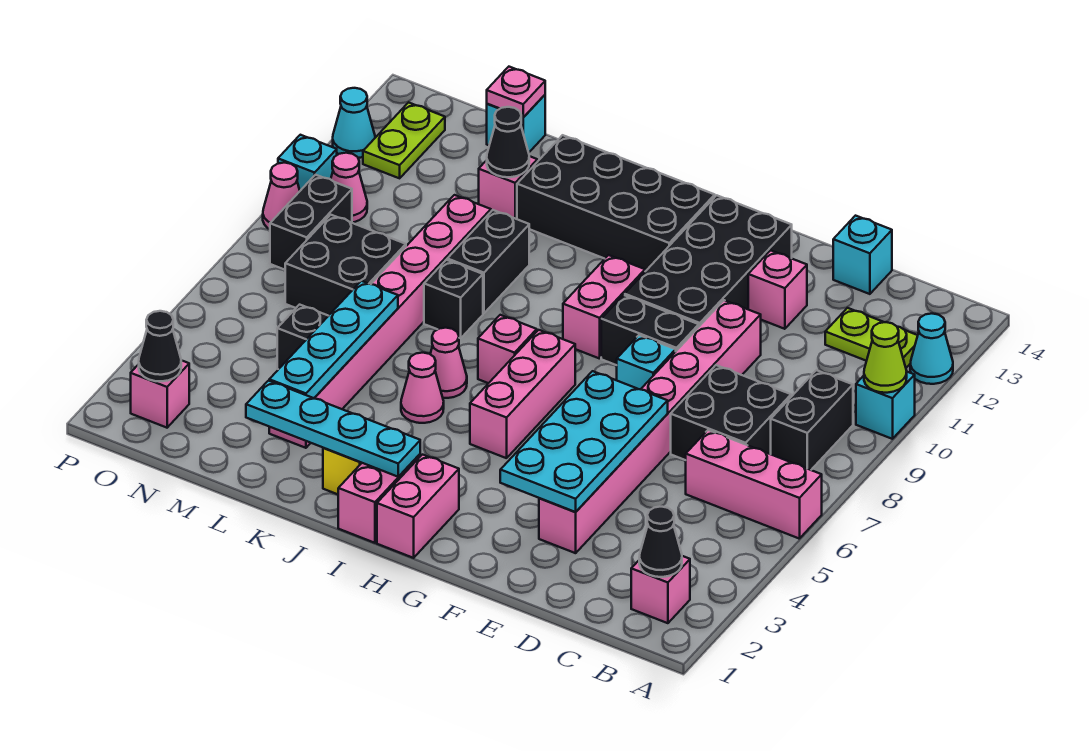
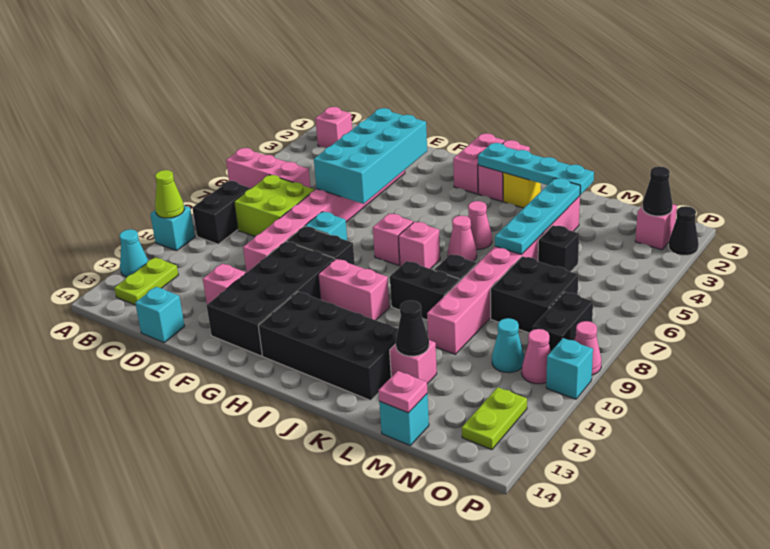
black cone B2 level 2 -> black cone P2 level 1
lime plate B12:C12 level 1 -> lime plate B12:B13 level 1
black brick C7:D8 level 1 -> lime brick C7:D8 level 1
cyan plate E3:F6 level 2 -> cyan brick E3:F6 level 2
pink brick H5:H7 level 1 -> pink brick H7 level 1
pink brick H9:H10 level 1 -> pink brick H10:I10 level 1
black brick K9:K10 level 1 -> black brick J9:K9 level 1
cyan cone P12 level 1 -> cyan cone N10 level 1

